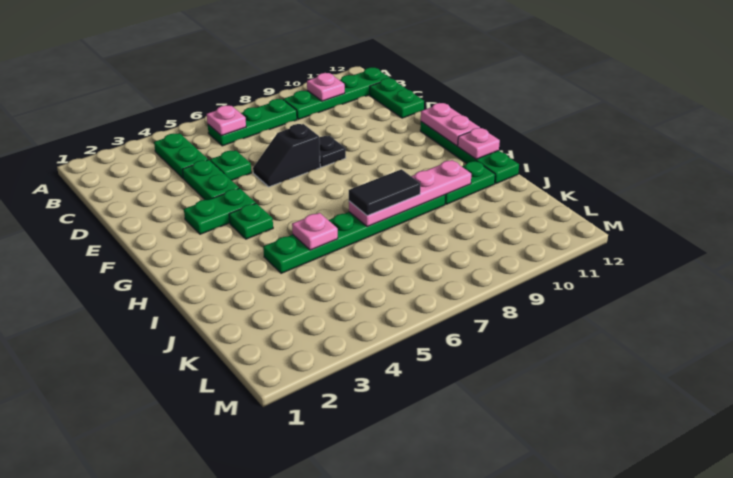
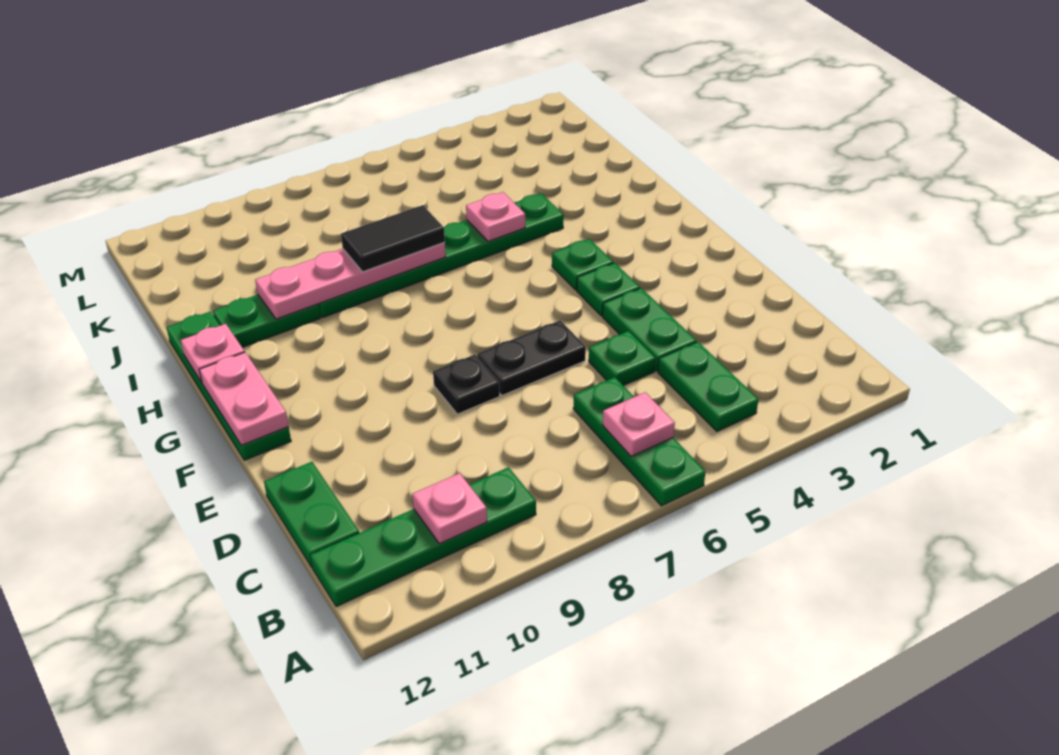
green plate B6:B8 level 1 -> green plate A6:C6 level 1
black slope E6:E7 level 1 top 7 -> black plate E6:E7 level 1
green plate F3:F4 level 1 -> green plate F4 level 1

